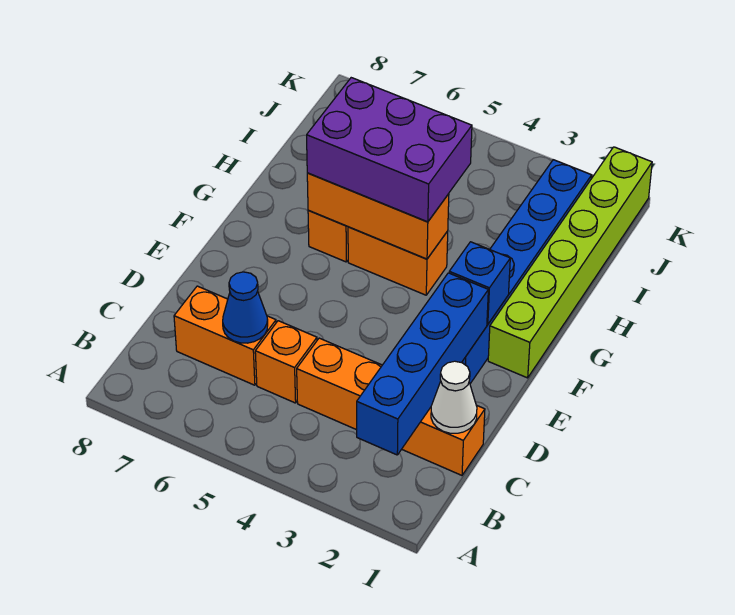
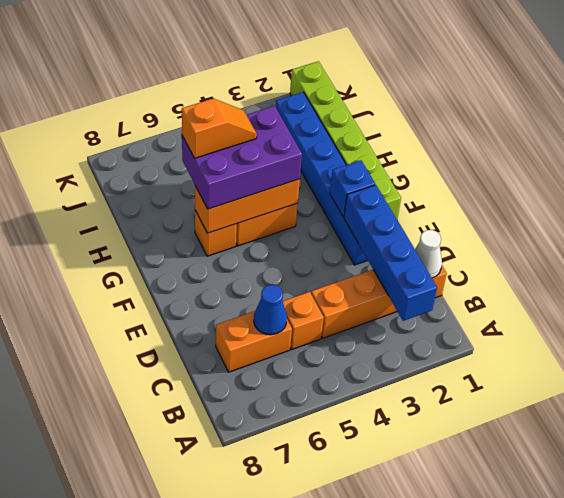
none -> orange slope H5:H6 level 4 top 6

